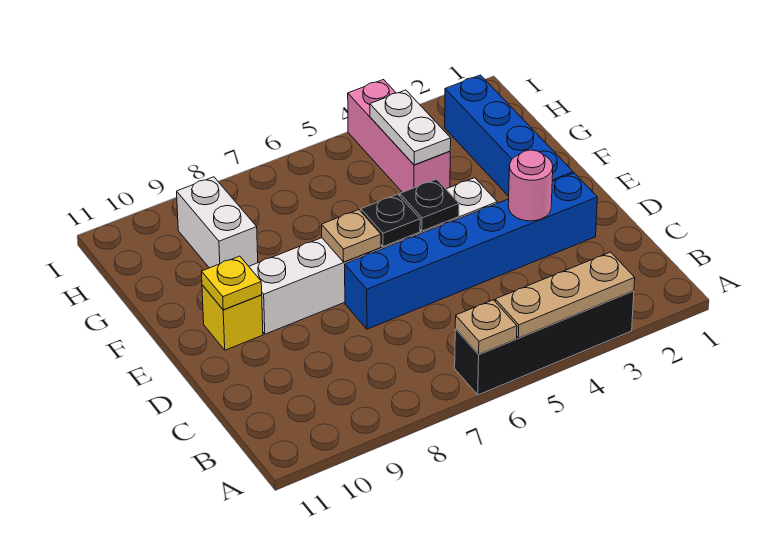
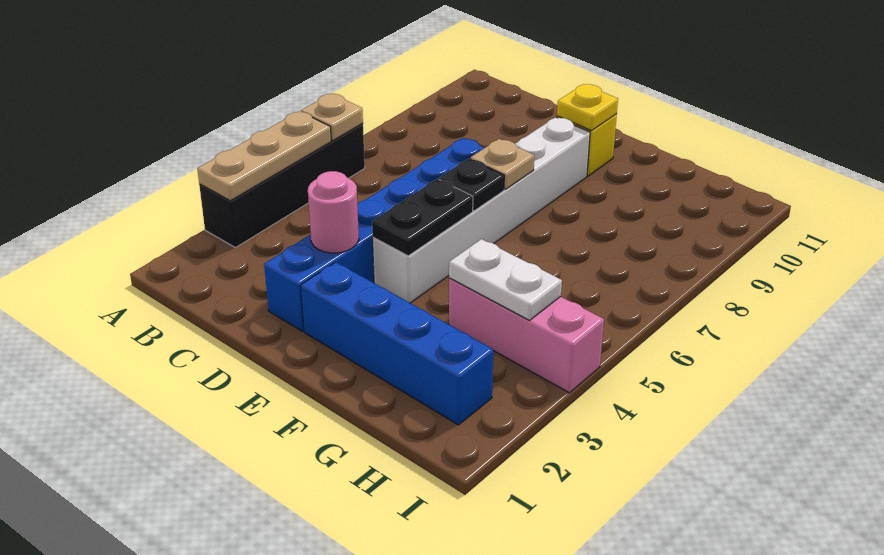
black plate E5 level 2 -> black plate E4:E5 level 2
white brick G9:H9 level 1 -> none

